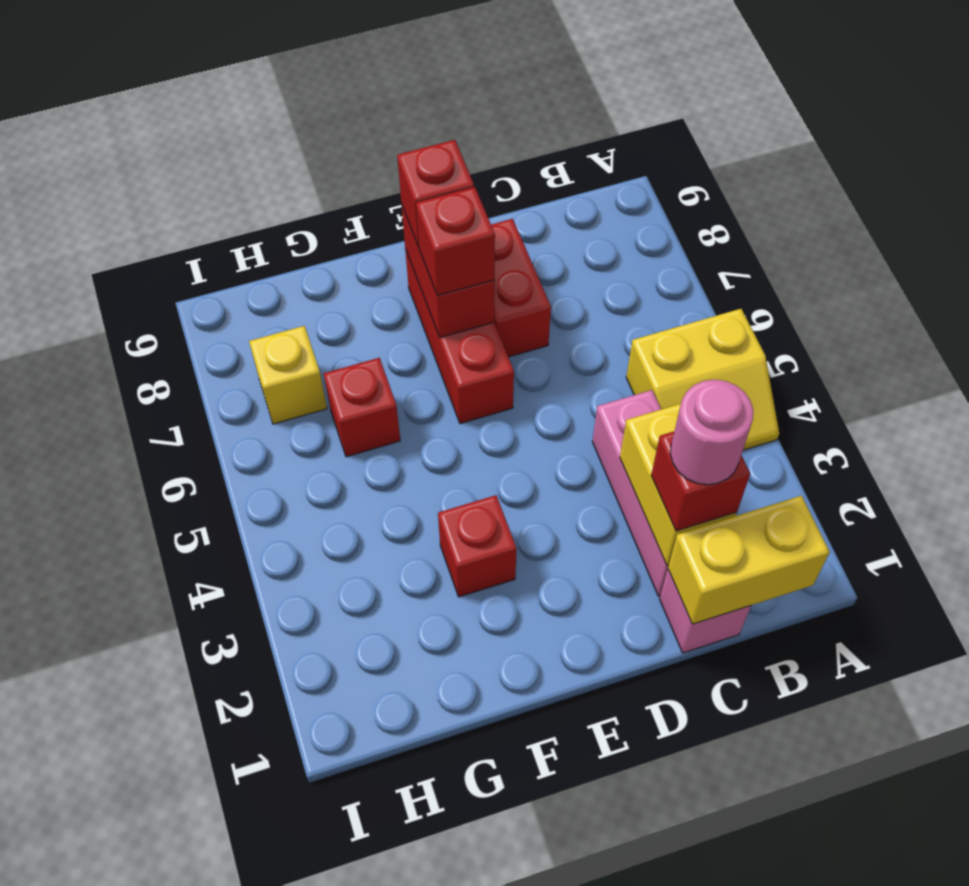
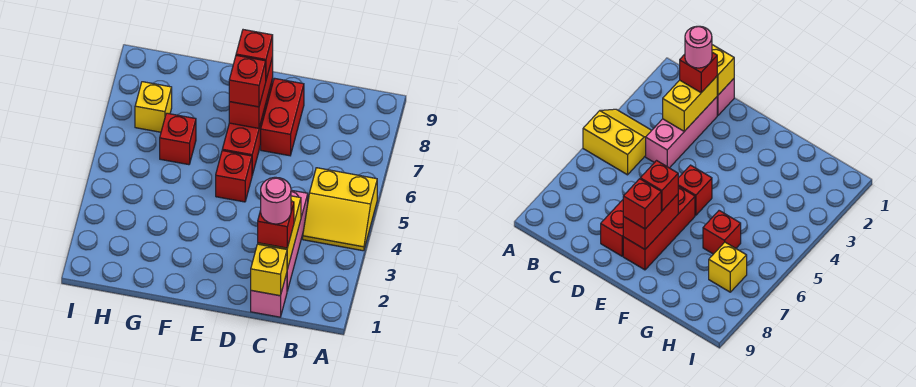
yellow brick B1:C1 level 2 -> yellow brick C1 level 2
red brick F3 level 1 -> red brick E5 level 1

